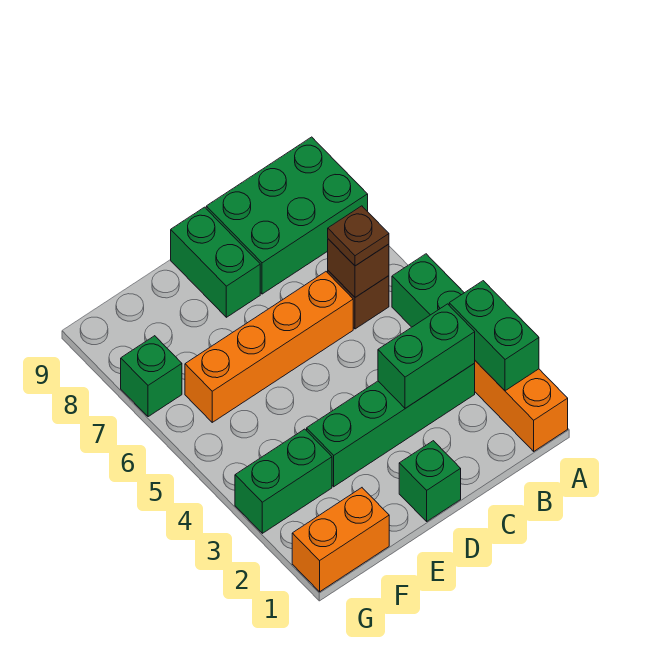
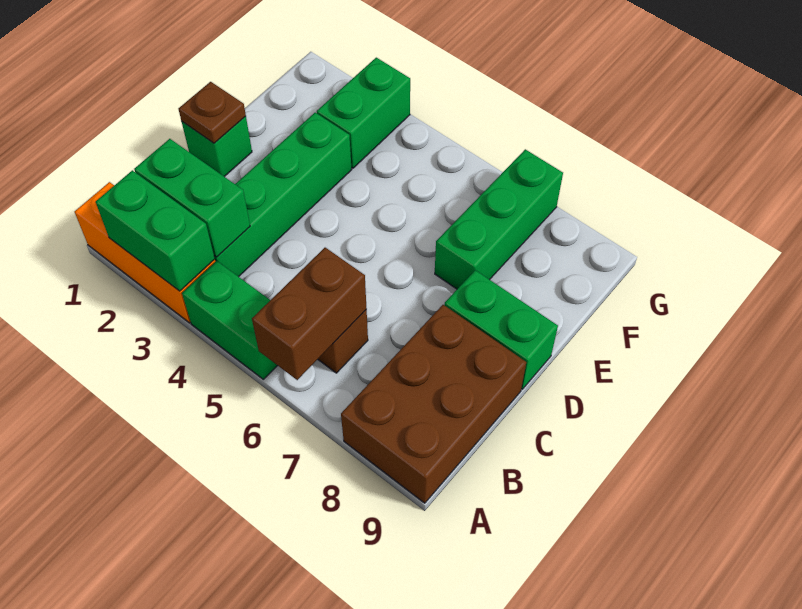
green brick A8:C9 level 1 -> brown brick A8:C9 level 1
green brick B3:C3 level 2 -> green brick B2:B3 level 2
brown brick B6 level 2 -> brown brick A6:B6 level 2
brown plate B6 level 3 -> brown plate D1 level 2
orange brick C6:F6 level 1 -> none
orange brick F1:G1 level 1 -> none
green brick G7 level 1 -> green brick E7:G7 level 1

